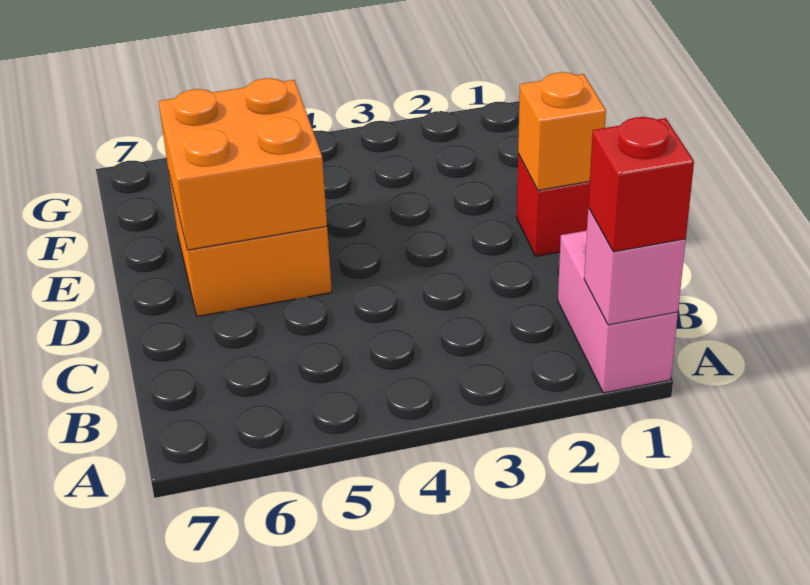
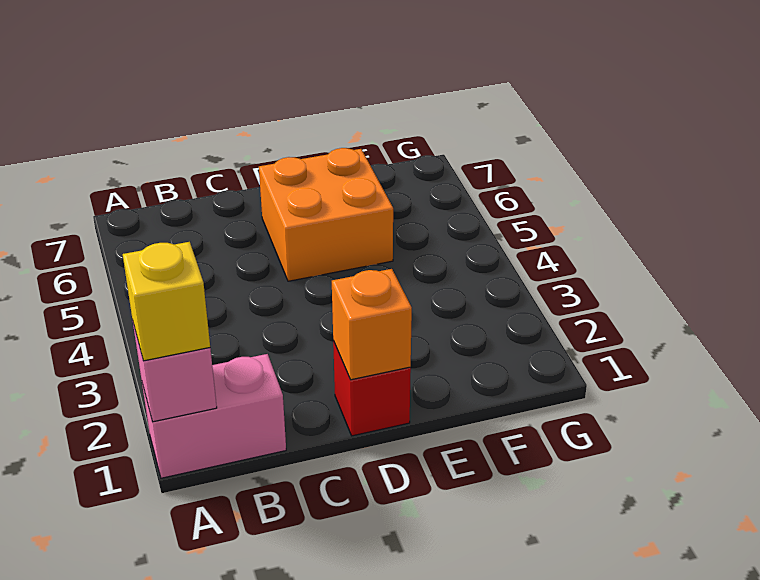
red brick A1 level 3 -> yellow brick A1 level 3
orange brick D5:E6 level 2 -> none

